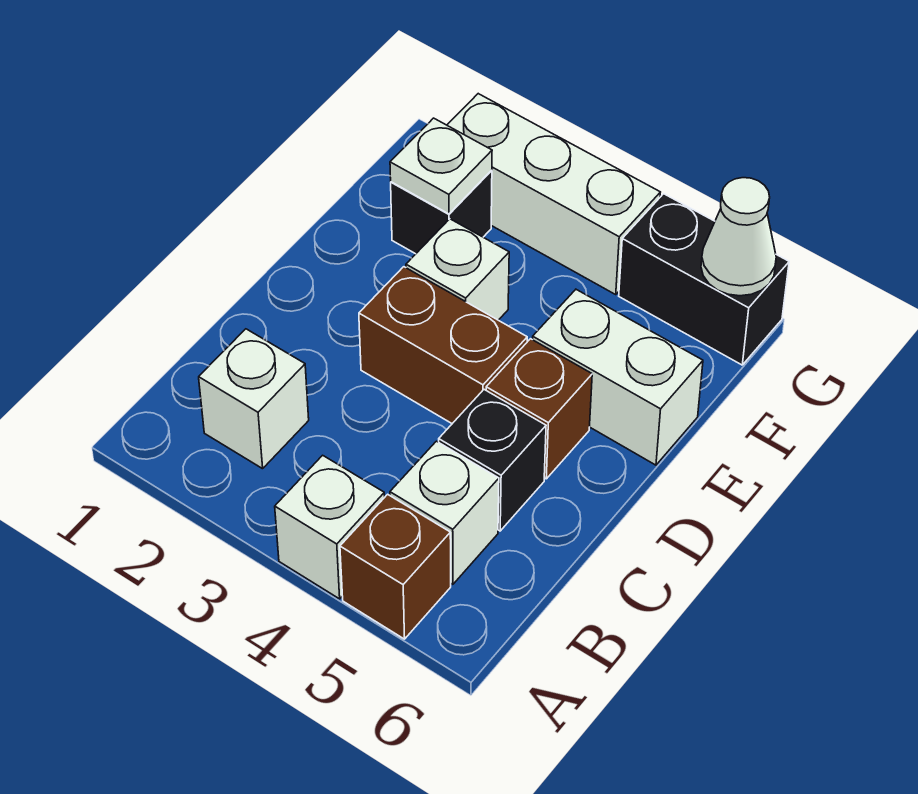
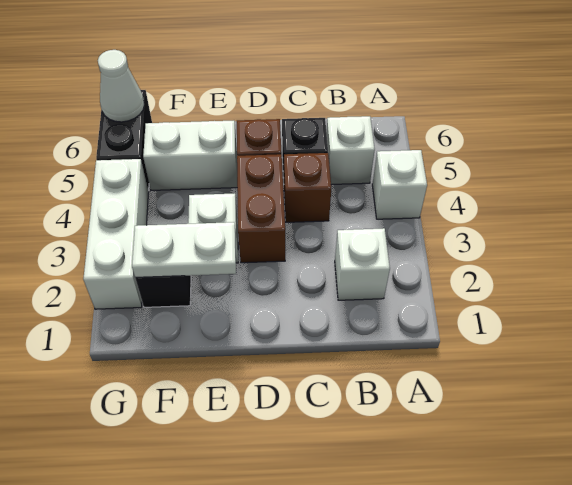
brown brick A5 level 1 -> brown brick C4 level 1
white brick E5:E6 level 1 -> white brick E5:F5 level 1
white plate F2 level 2 -> white plate E2:F2 level 2

